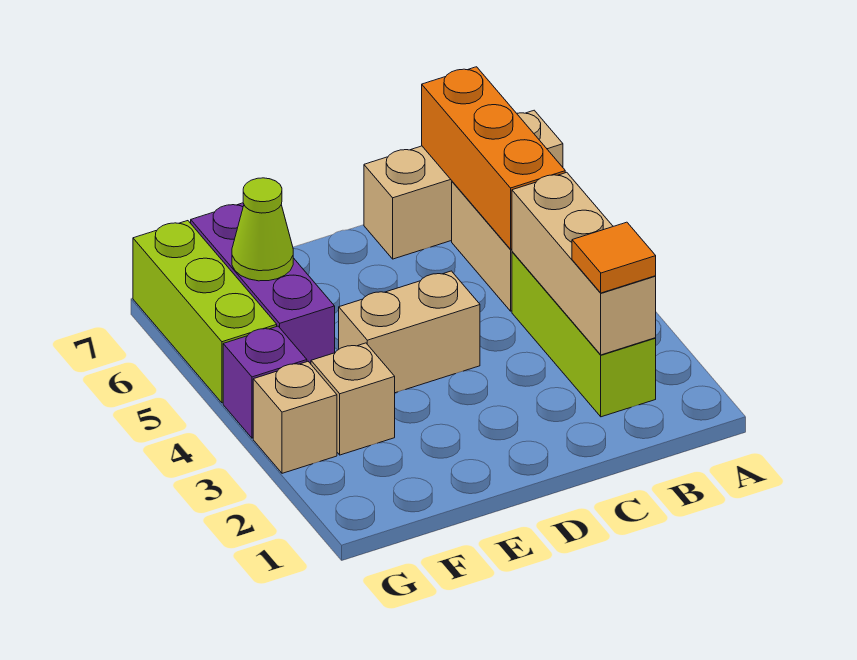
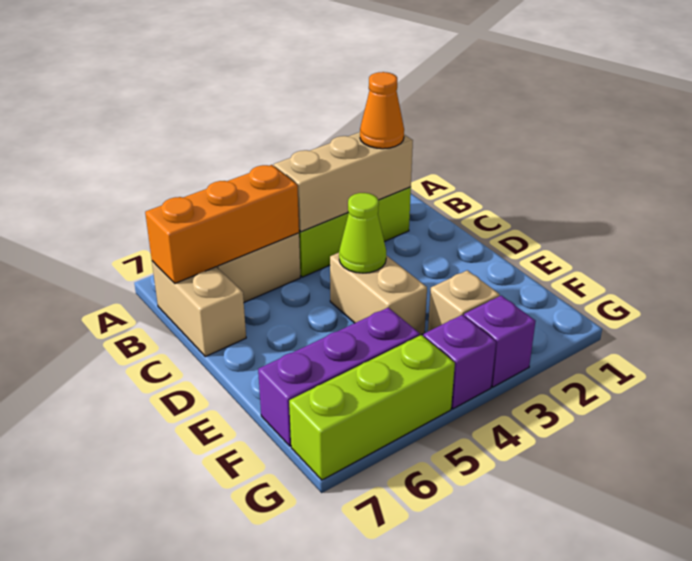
tan brick A7:C7 level 1 -> tan brick B7:C7 level 1
orange tile B2 level 3 -> orange cone B2 level 3
lime cone F6 level 2 -> lime cone D4 level 2
tan brick G3 level 1 -> purple brick G3 level 1

